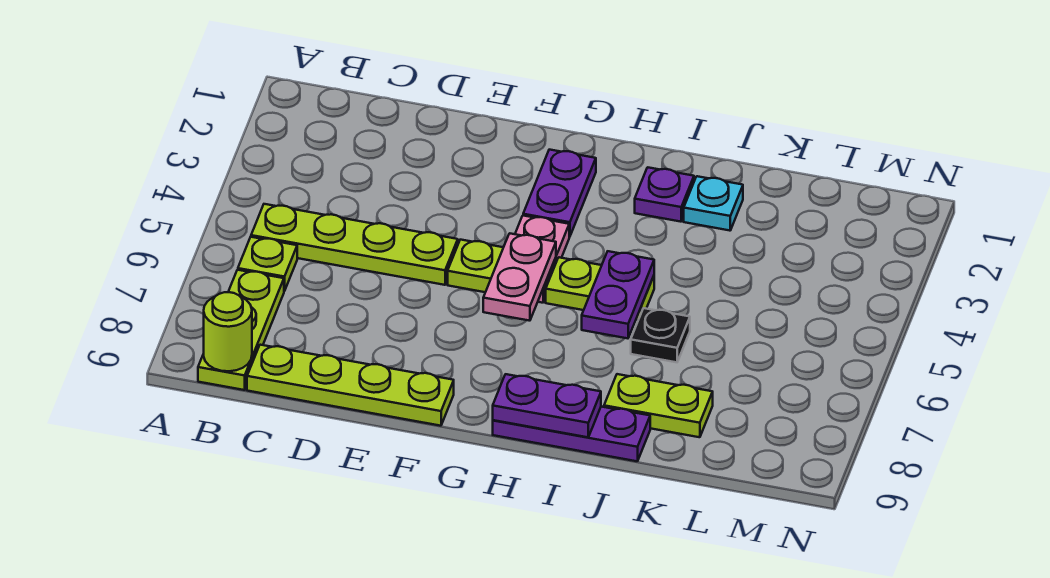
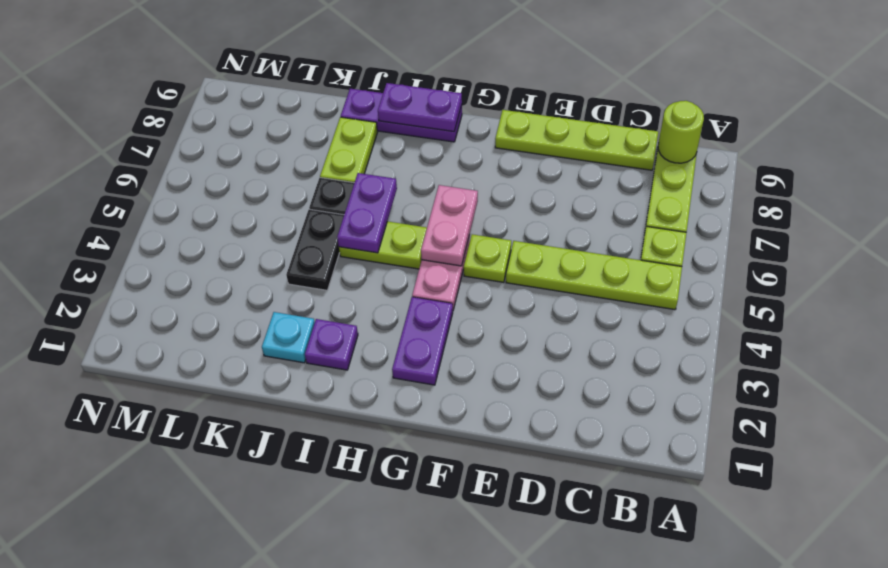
none -> black plate J4:J5 level 1
lime plate J8:K8 level 1 -> lime plate J7:J8 level 1

